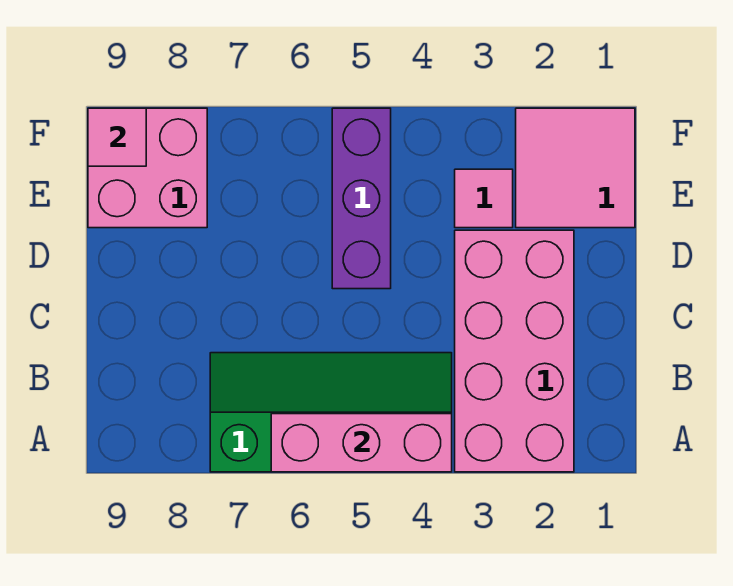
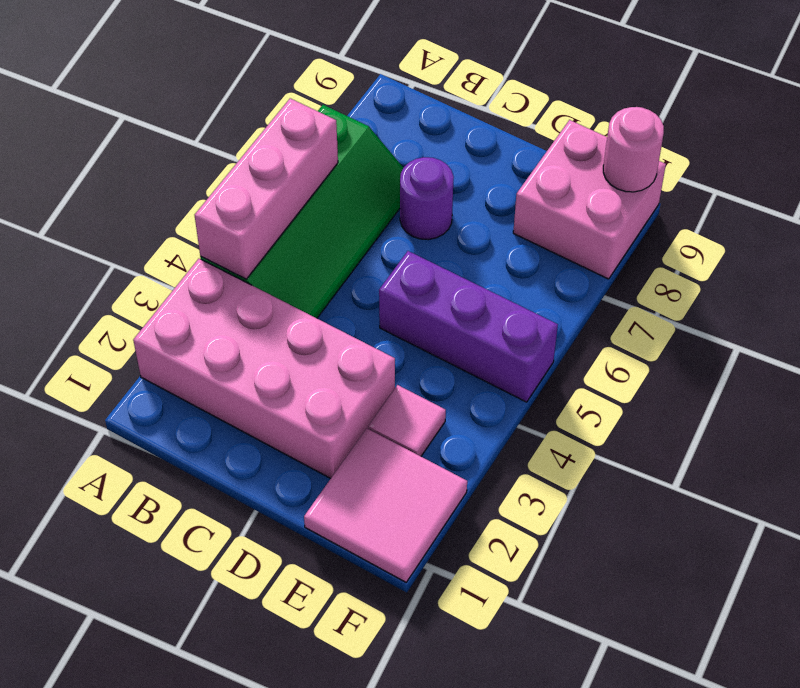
none -> purple round brick C7 level 1
pink tile F9 level 2 -> pink round brick F9 level 2

